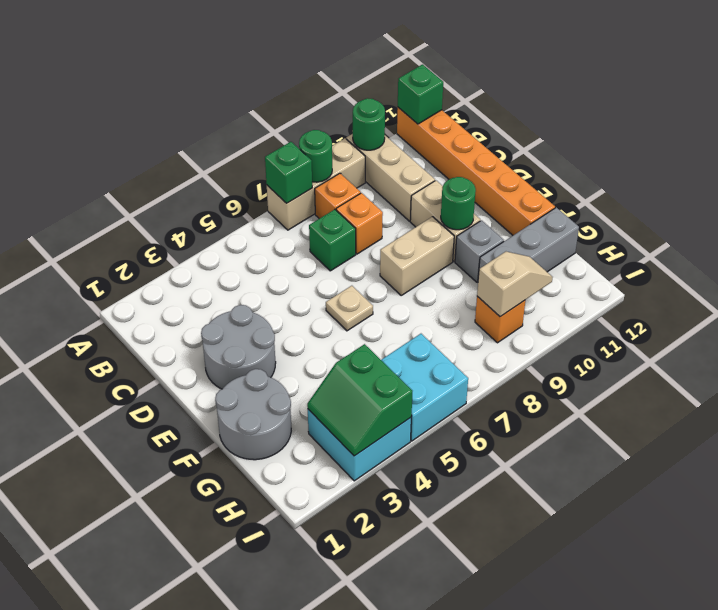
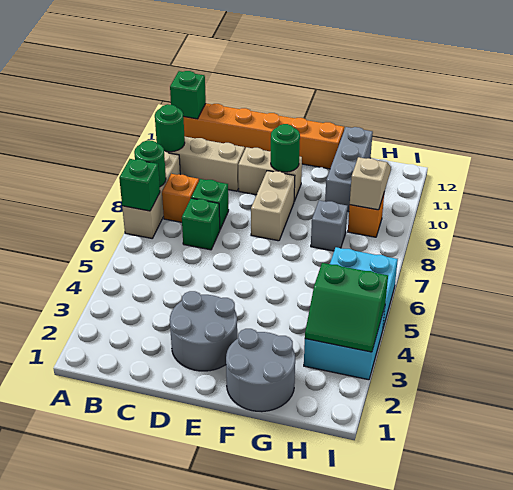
orange brick C8 level 1 -> green brick C8 level 1
tan plate E6 level 1 -> none
grey brick F10 level 1 -> grey brick G8 level 1

